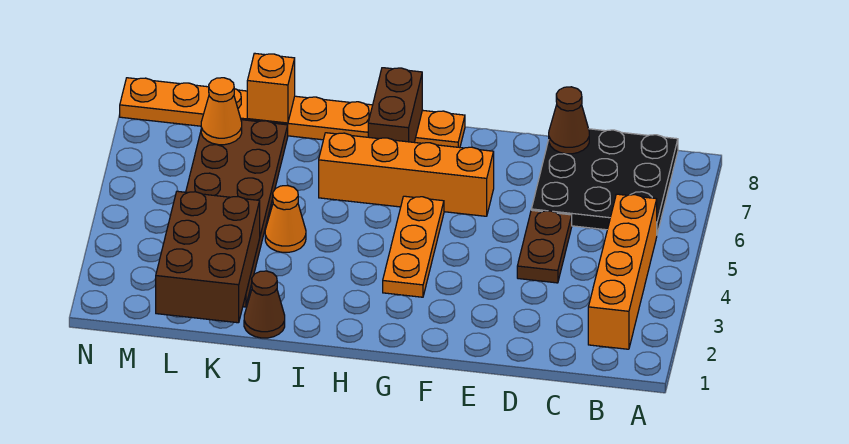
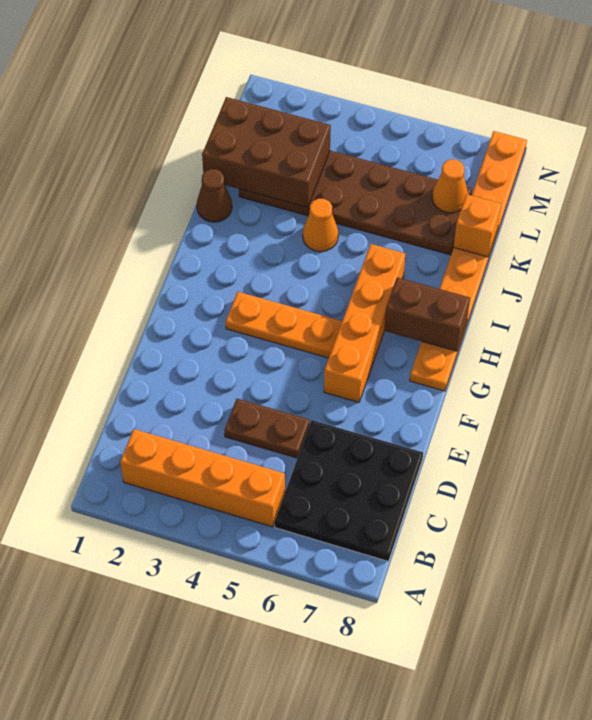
brown cone D8 level 2 -> none

